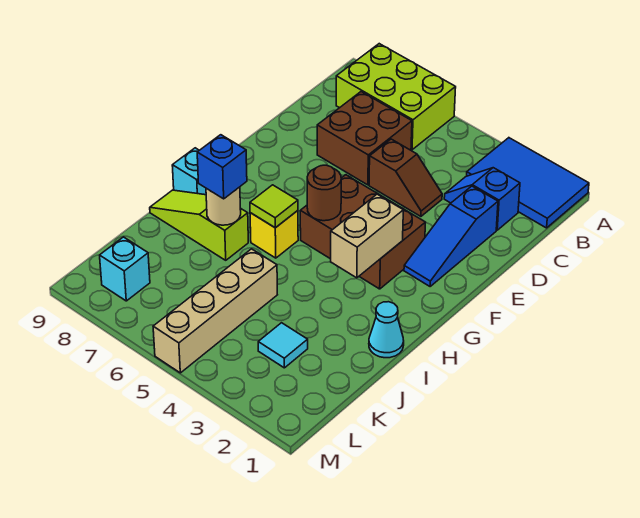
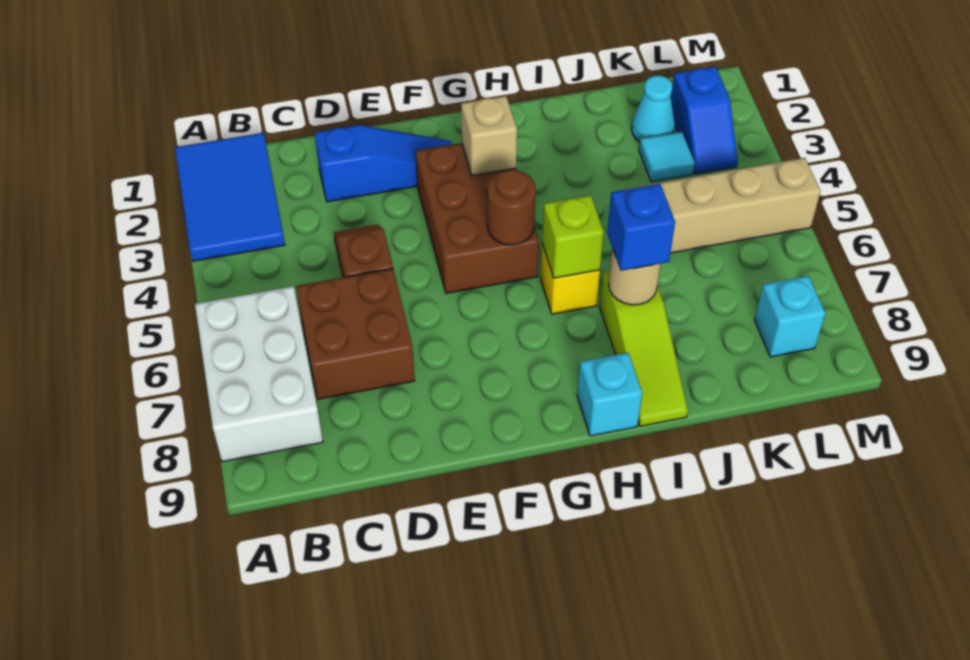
lime brick A6:B8 level 1 -> white brick A6:B8 level 1
blue slope C2:C3 level 1 top 2 -> blue slope L2:L3 level 1 top 2
tan brick G3:H3 level 2 -> tan brick G3 level 2
lime tile H6 level 2 -> lime brick H6 level 2
cyan cone I1 level 1 -> cyan cone K2 level 1

